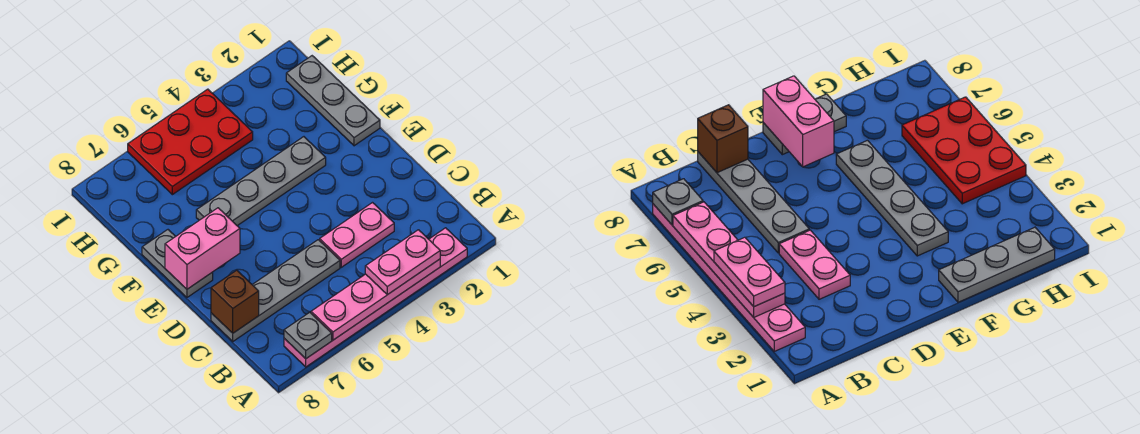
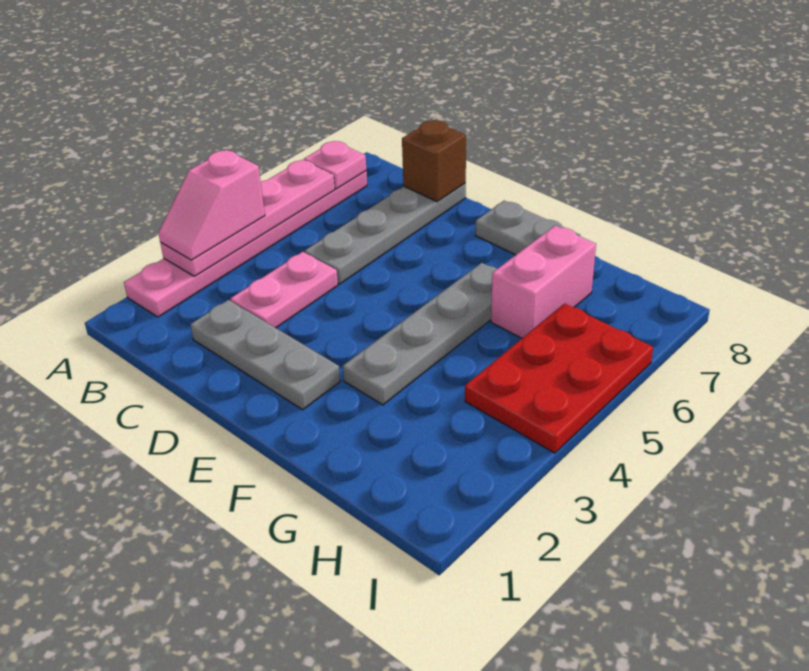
pink plate A3:A4 level 3 -> pink slope A3:A4 level 3 top 4
grey plate A7 level 2 -> pink plate A7 level 2
pink brick E7:E8 level 2 -> pink brick G6:G7 level 1
grey plate F1:H1 level 1 -> grey plate C2:E2 level 1

